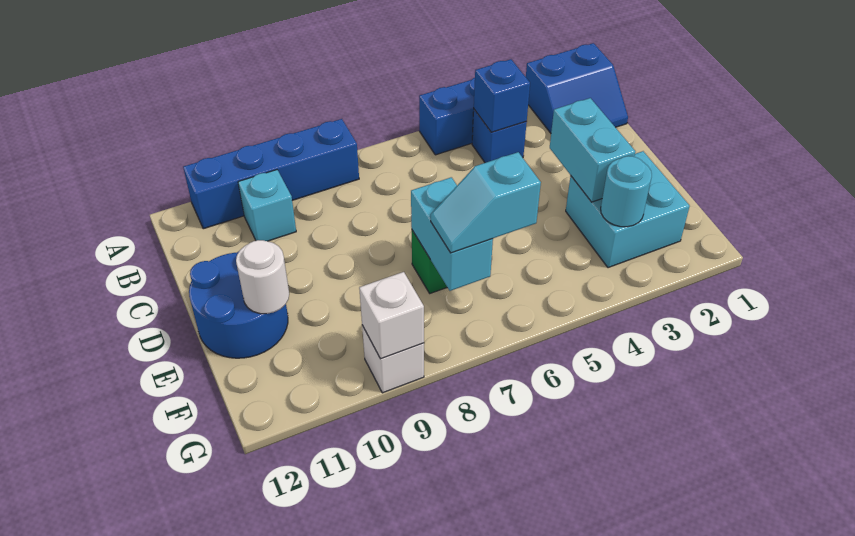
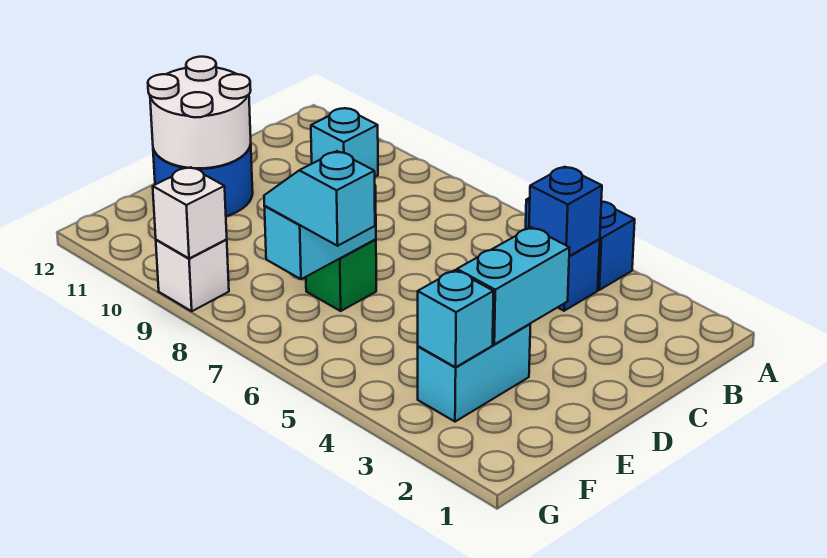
blue slope A1:B2 level 1 top A -> none
blue brick A8:A11 level 1 -> none
cyan brick E2:F3 level 1 -> cyan brick E3:F3 level 1
white round brick E11 level 2 -> white round brick D11:E12 level 2
cyan round brick F3 level 2 -> cyan brick F3 level 2

